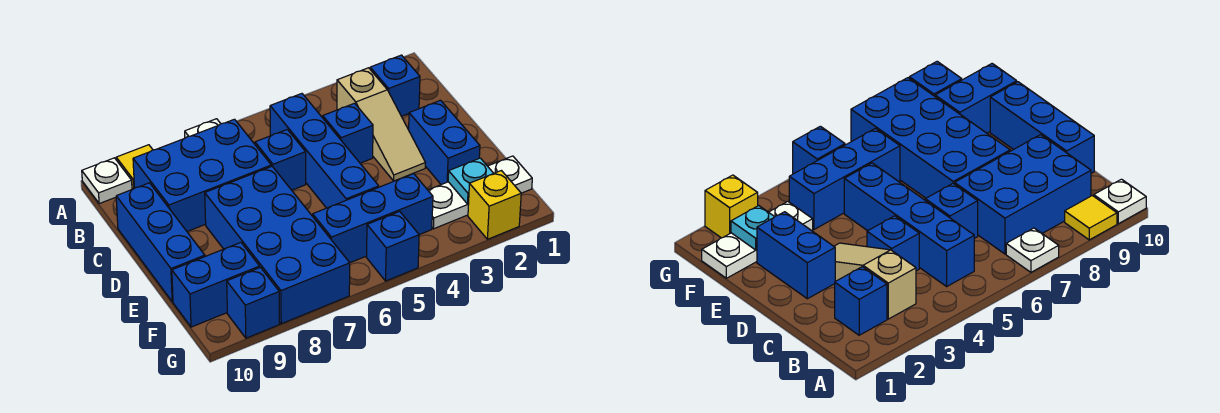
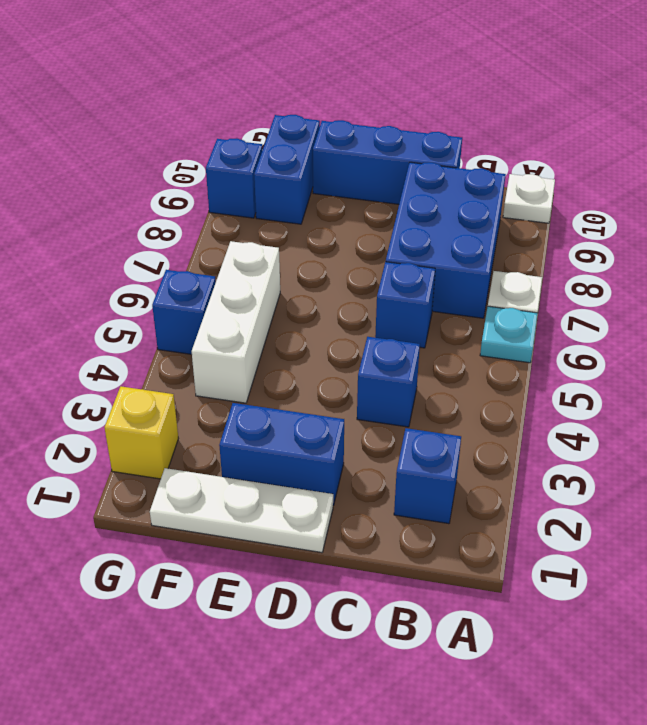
yellow tile A9 level 1 -> none
tan slope B3:D3 level 1 top B -> none
blue brick B5:E5 level 1 -> none
blue brick D7:G8 level 1 -> none
white plate F1:F3 level 1 -> white plate D1:F1 level 1
cyan plate F2 level 2 -> cyan plate A6 level 1
blue brick F4:F6 level 1 -> white brick F4:F6 level 1

